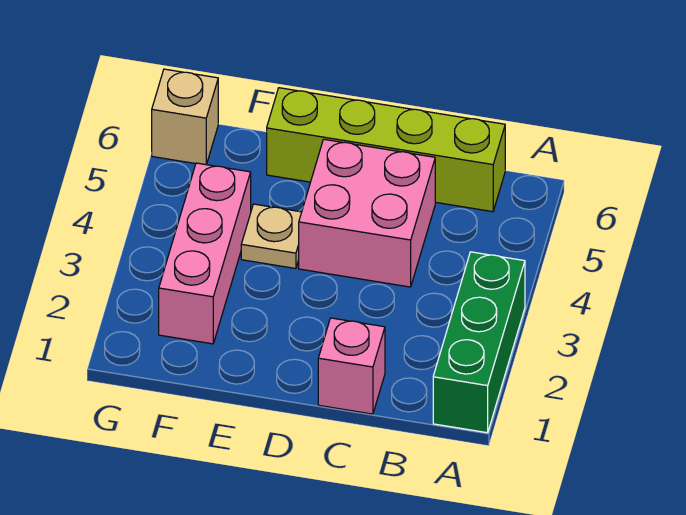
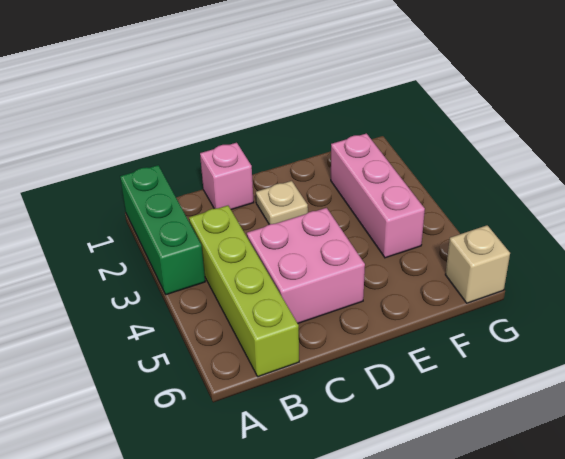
lime brick B6:E6 level 1 -> lime brick B3:B6 level 1
tan plate E4 level 1 -> tan plate D2 level 1

